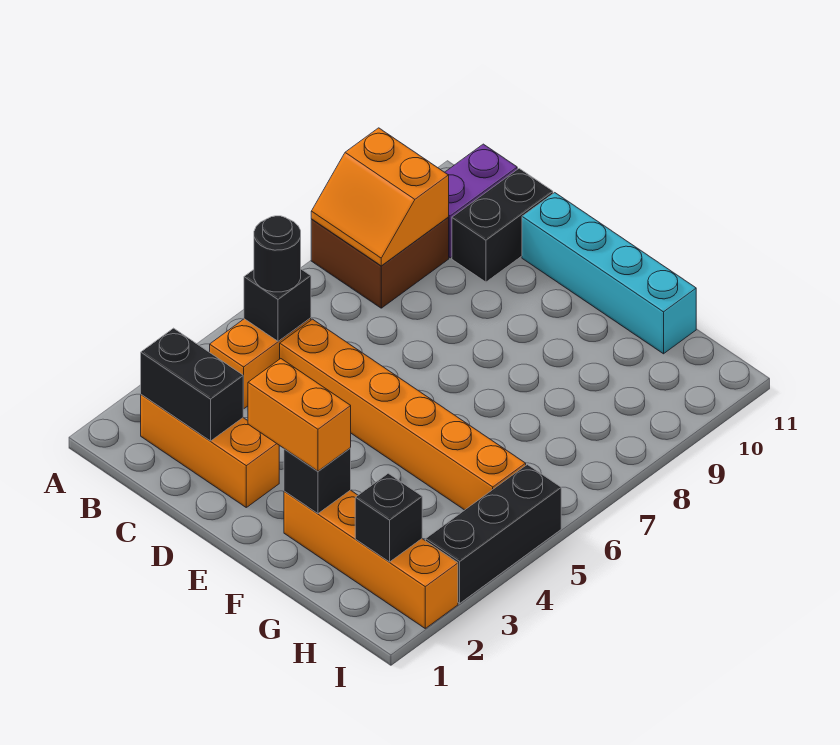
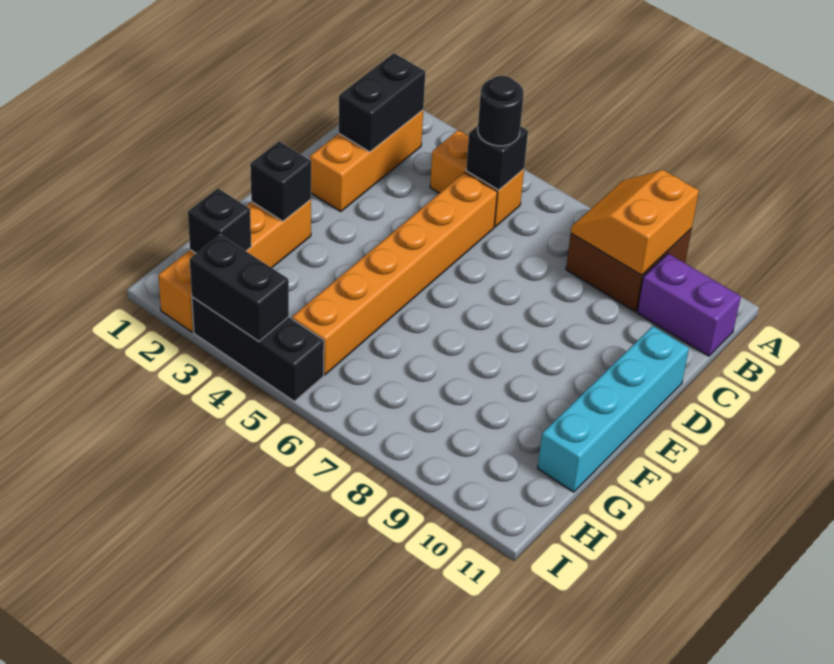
black brick C10:C11 level 1 -> black brick I3:I4 level 2
orange brick E2:F2 level 3 -> none

